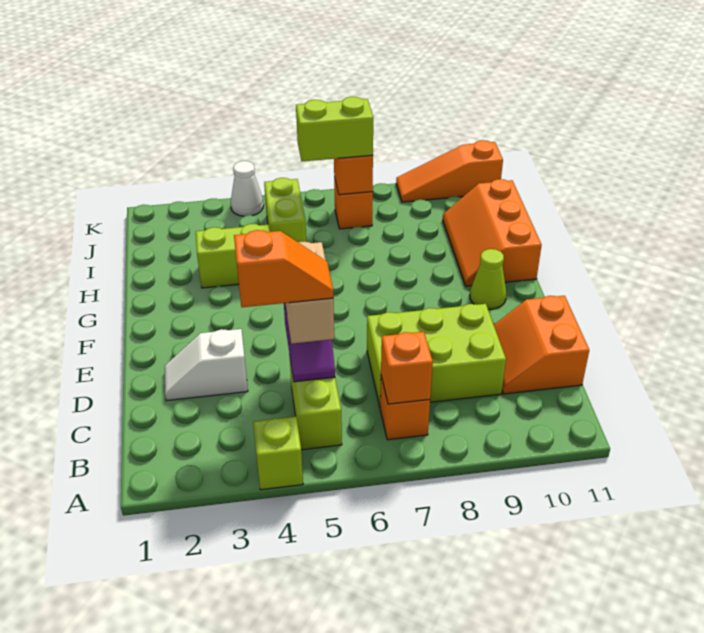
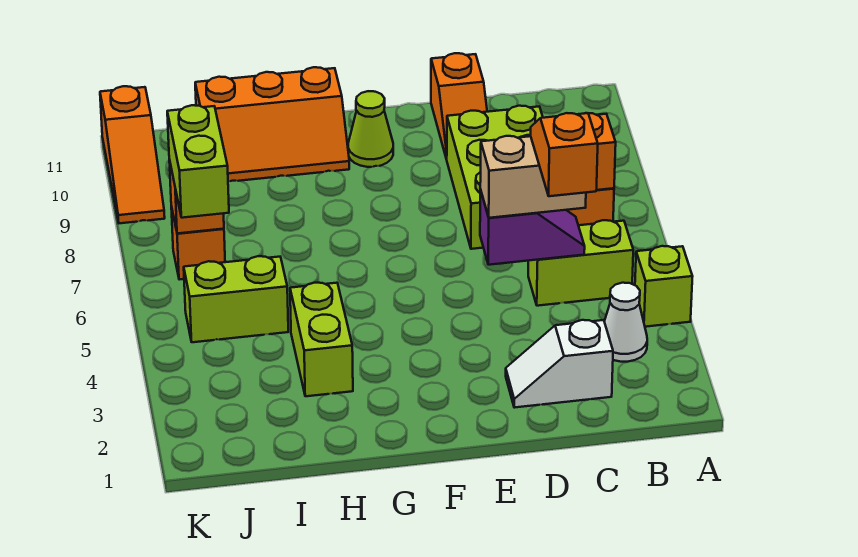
orange slope C10:D11 level 1 top 11 -> orange slope D10:D11 level 1 top 11
white slope D2:D3 level 1 top 3 -> white slope C2:D2 level 1 top C
white cone K4 level 1 -> white cone B3 level 1

